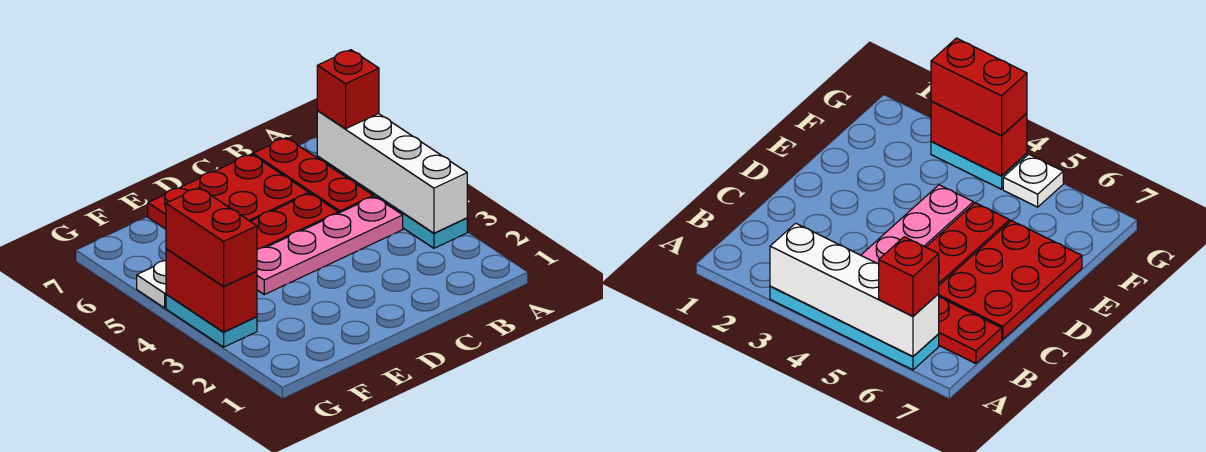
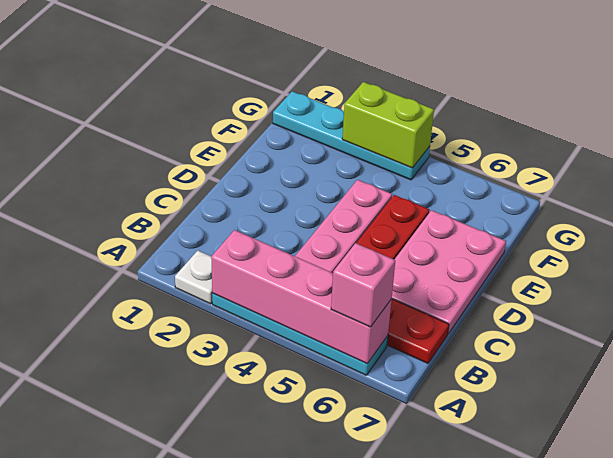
white brick A3:A6 level 2 -> pink brick A3:A6 level 2
red brick A6 level 3 -> pink brick A6 level 3
red plate C6:E7 level 1 -> pink plate C6:E7 level 1
cyan plate G3:G4 level 1 -> cyan plate G1:G4 level 1
red brick G3:G4 level 2 -> lime brick G3:G4 level 2
red brick G3:G4 level 3 -> none
white plate G5 level 1 -> white plate A2 level 1

